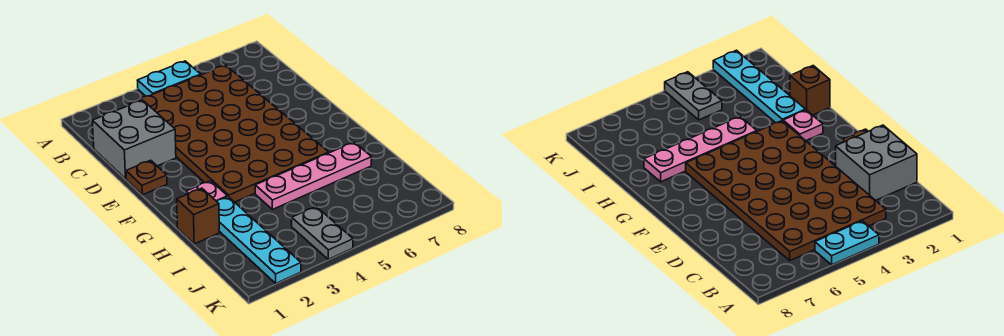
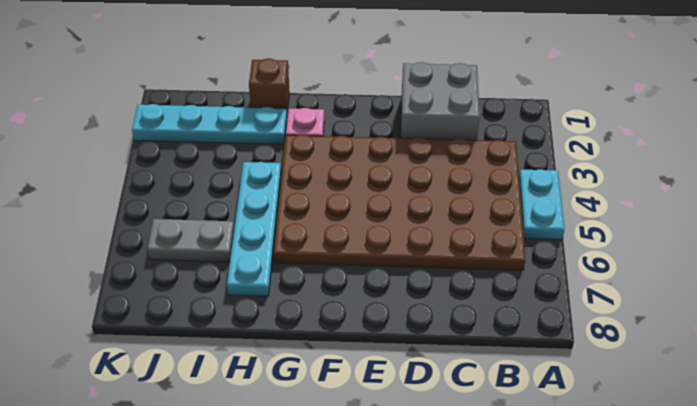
brown plate E1 level 1 -> none
pink plate H4:H7 level 1 -> cyan plate H4:H7 level 1
grey plate J4:K4 level 1 -> grey plate I6:J6 level 1

